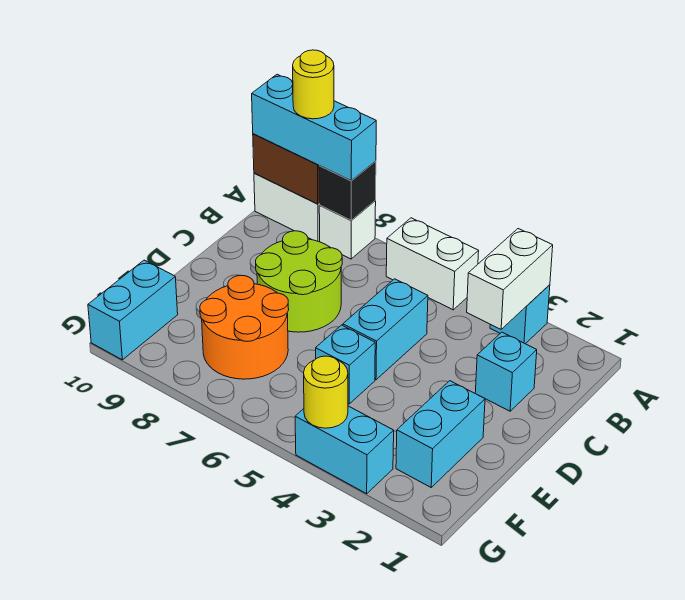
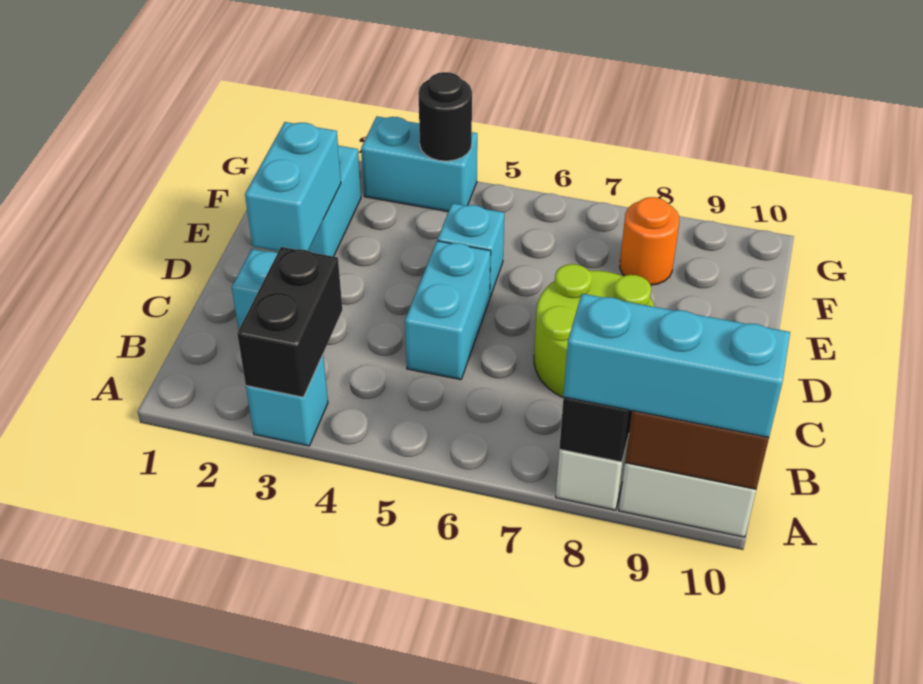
white brick A3:B3 level 2 -> black brick A3:B3 level 2
white brick A5:A6 level 1 -> none
yellow round brick A9 level 4 -> none
orange round brick E7:F8 level 1 -> orange round brick F8 level 1
cyan brick F10:G10 level 1 -> cyan brick D2:E2 level 2
yellow round brick G4 level 2 -> black round brick G4 level 2

